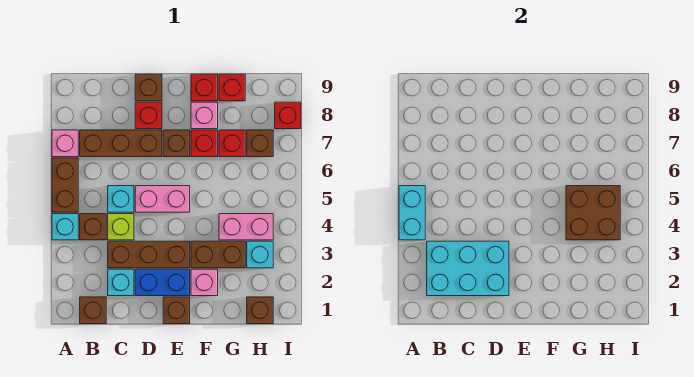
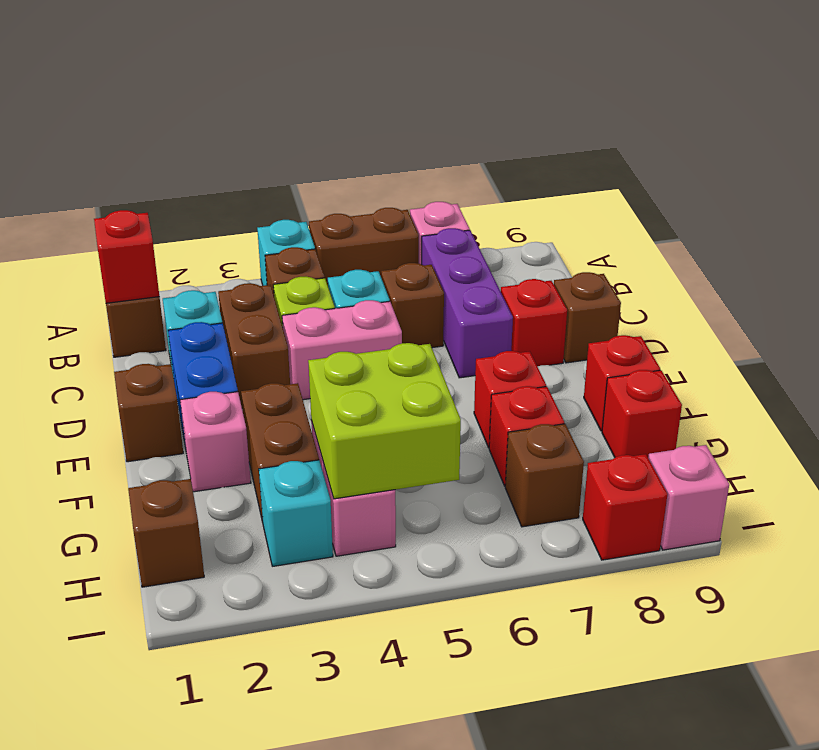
cyan brick A4:A5 level 2 -> none
none -> red brick B1 level 2
cyan brick B2:D3 level 2 -> none
brown brick B7:D7 level 1 -> purple brick B7:D7 level 1
brown brick C3:E3 level 1 -> brown brick C3:D3 level 1
pink brick D5:E5 level 1 -> pink brick D4:D5 level 1
brown brick E7 level 1 -> brown brick C6 level 1
pink brick F8 level 1 -> pink brick I9 level 1
brown brick G4:H5 level 2 -> lime brick G4:H5 level 2

